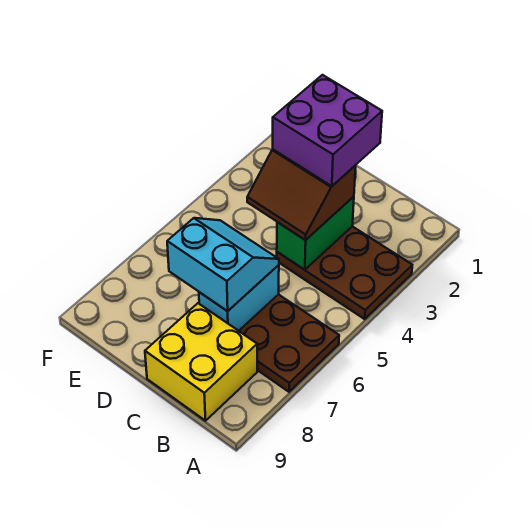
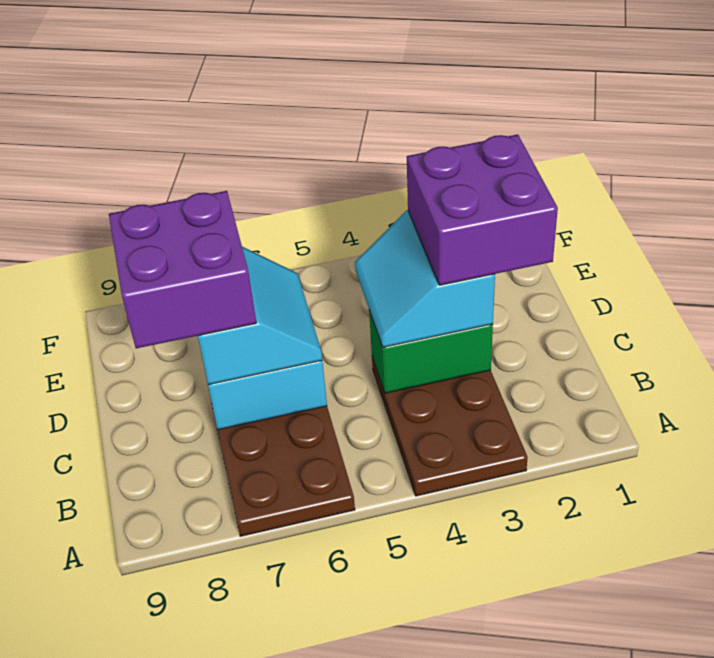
yellow brick B8:C9 level 1 -> none
brown slope C3:D4 level 3 top 3 -> cyan slope C3:D4 level 3 top 3
none -> purple brick C7:D8 level 4

